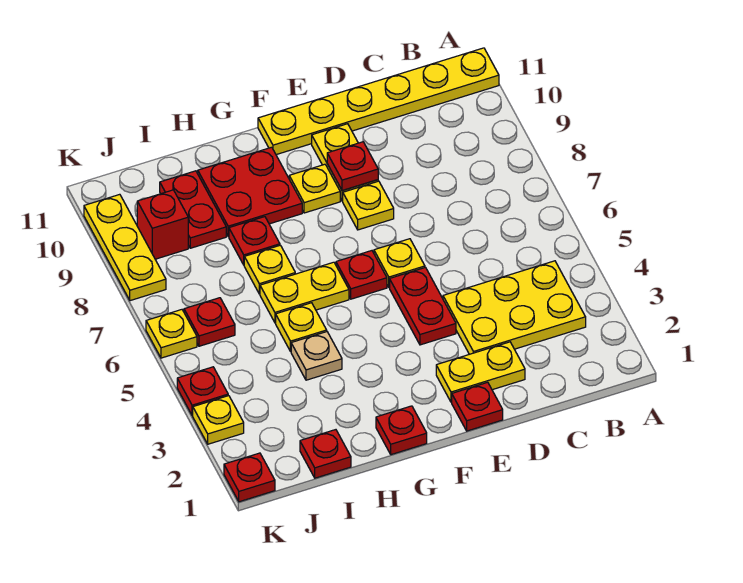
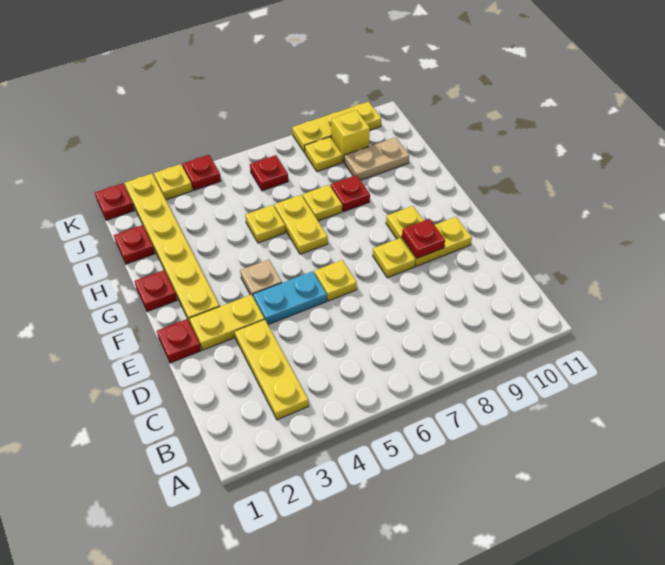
yellow plate A11:F11 level 1 -> yellow plate F2:K2 level 1
yellow plate B3:D4 level 1 -> yellow plate B3:D3 level 1
yellow plate D2:E2 level 1 -> yellow plate E2:E3 level 1
red plate E4:E5 level 1 -> cyan plate E4:E5 level 1
red plate F6 level 1 -> none
red plate G9:H10 level 1 -> none
tan plate H4 level 1 -> tan plate F4 level 1
red plate I9:I10 level 1 -> tan plate I9:I10 level 1
red brick J9 level 1 -> yellow brick J9 level 1
yellow plate K6 level 1 -> yellow plate J8 level 1

